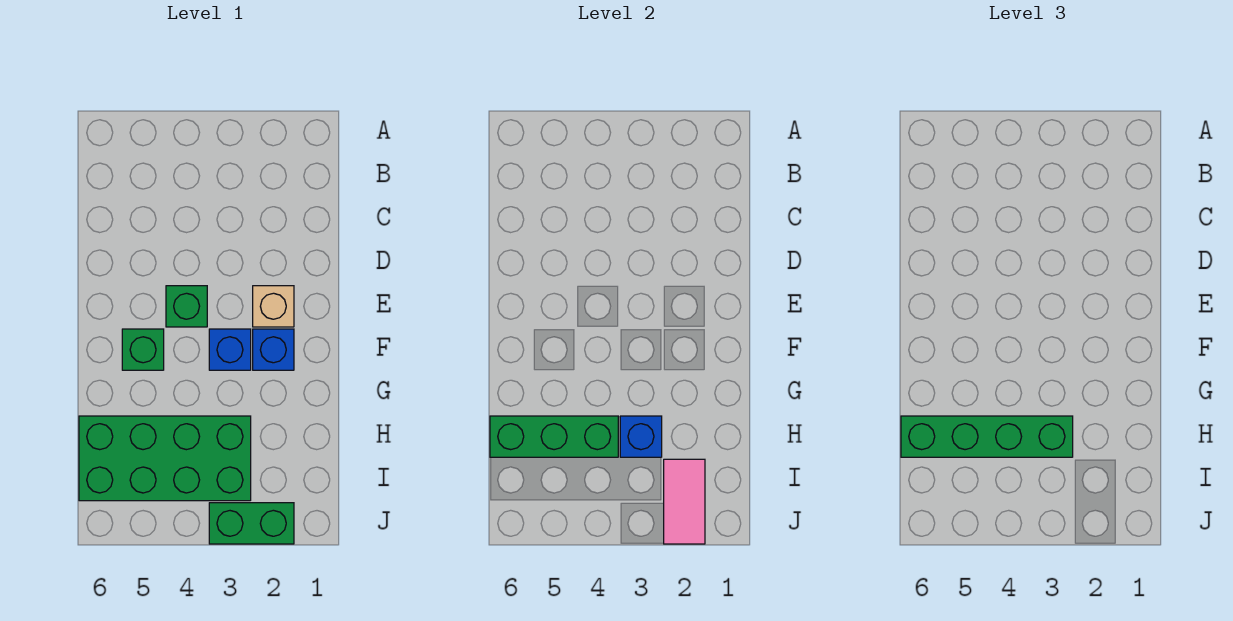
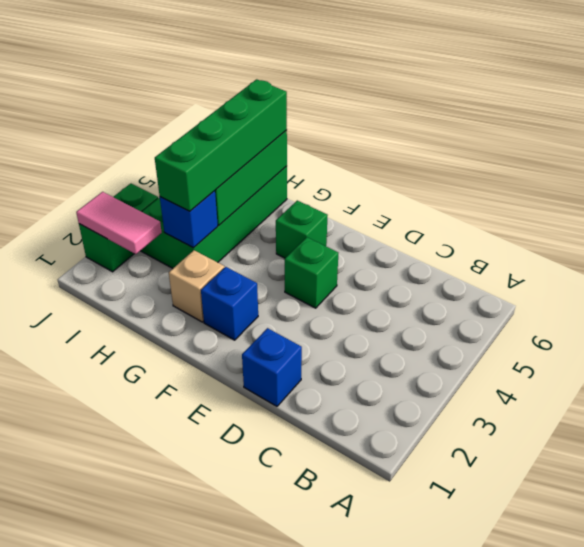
tan brick E2 level 1 -> tan brick G2 level 1
blue brick F3 level 1 -> blue brick D1 level 1

